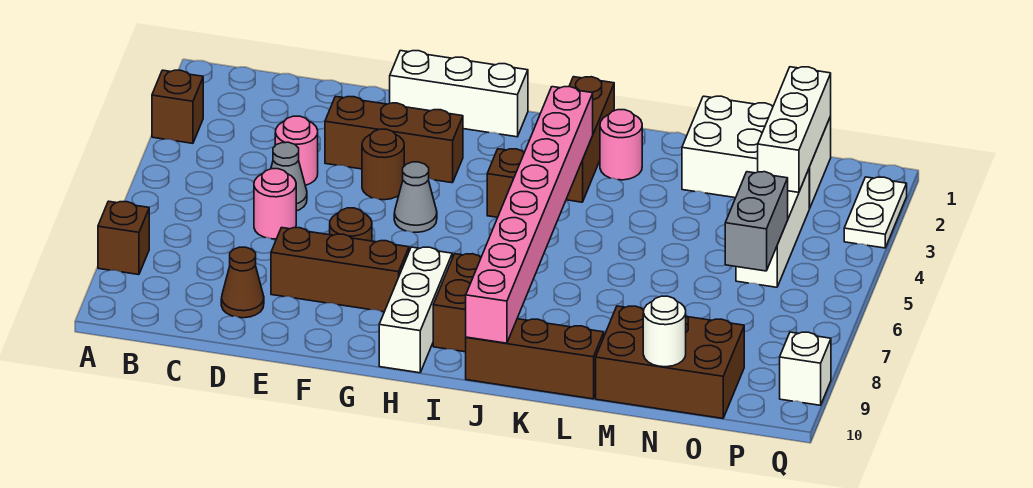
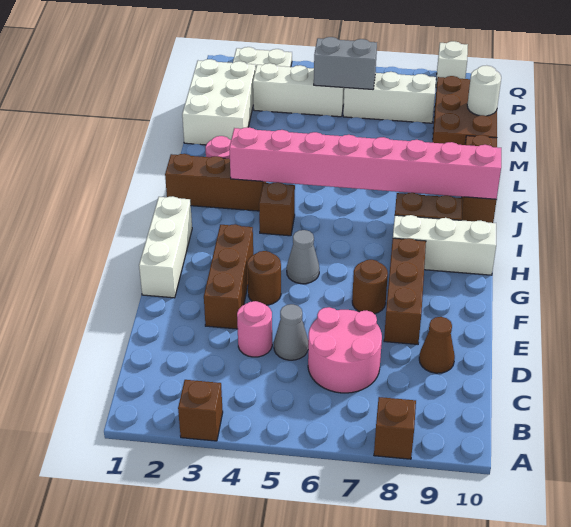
pink round brick D6 level 1 -> pink round brick C6:D7 level 1
white brick O1:O3 level 2 -> white brick O6:O8 level 1

